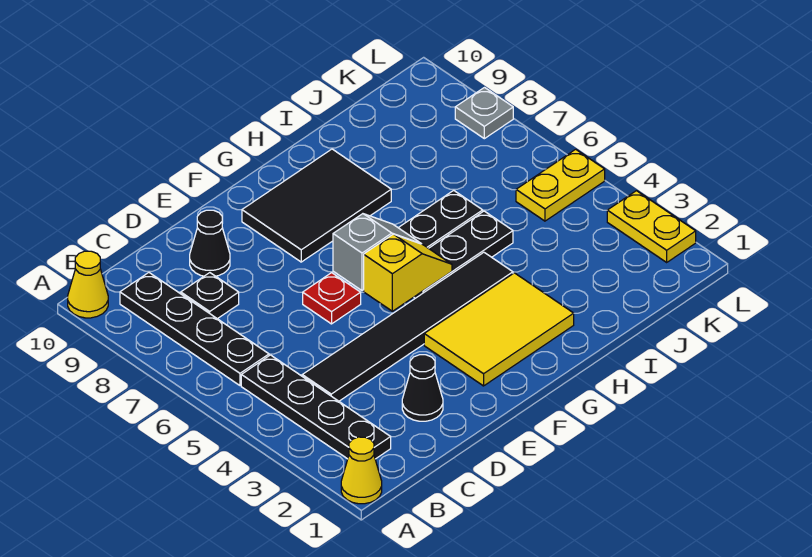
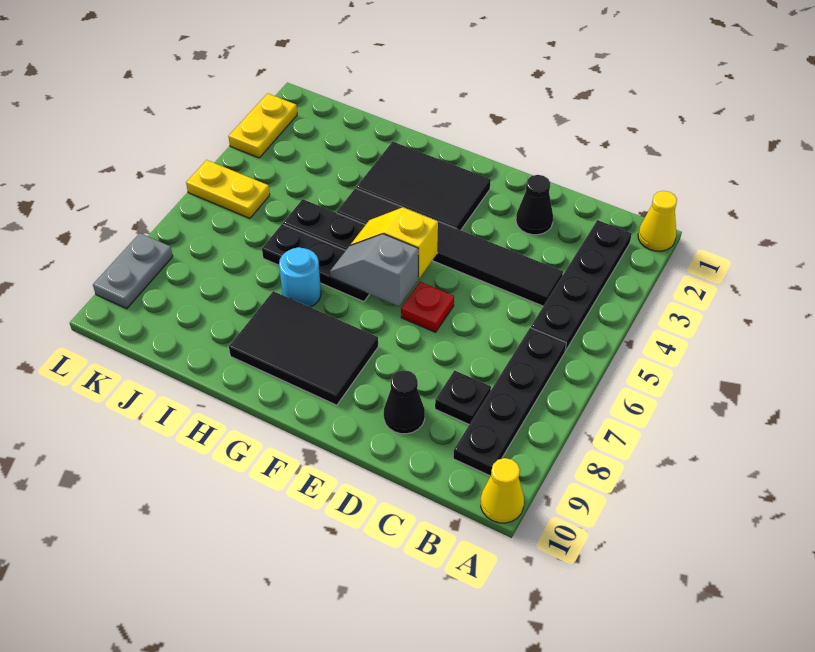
yellow tile F2:H3 level 1 -> black tile F2:H3 level 1
none -> cyan round brick H7 level 1
grey plate L8 level 1 -> grey plate L8:L9 level 1

